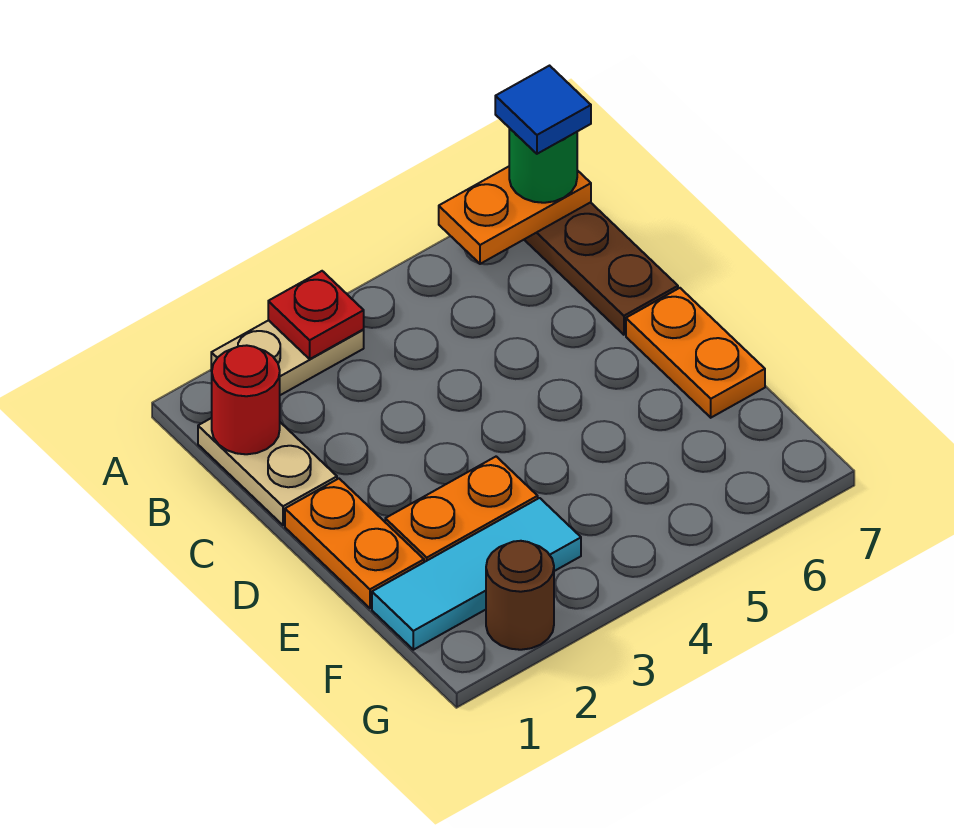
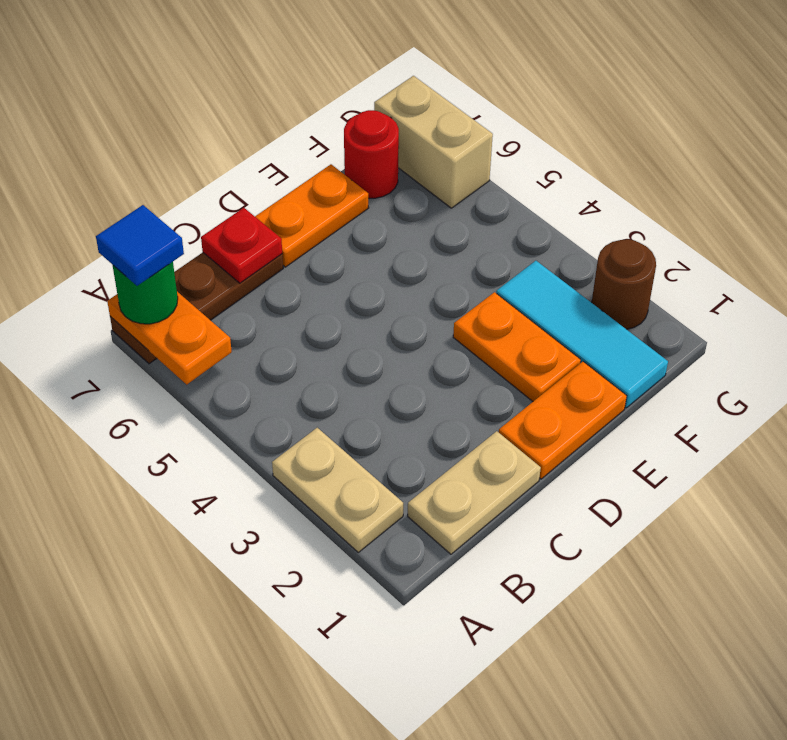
red plate A3 level 2 -> red plate C7 level 2
red round brick B1 level 2 -> red round brick F7 level 1
none -> tan brick G6:G7 level 1

